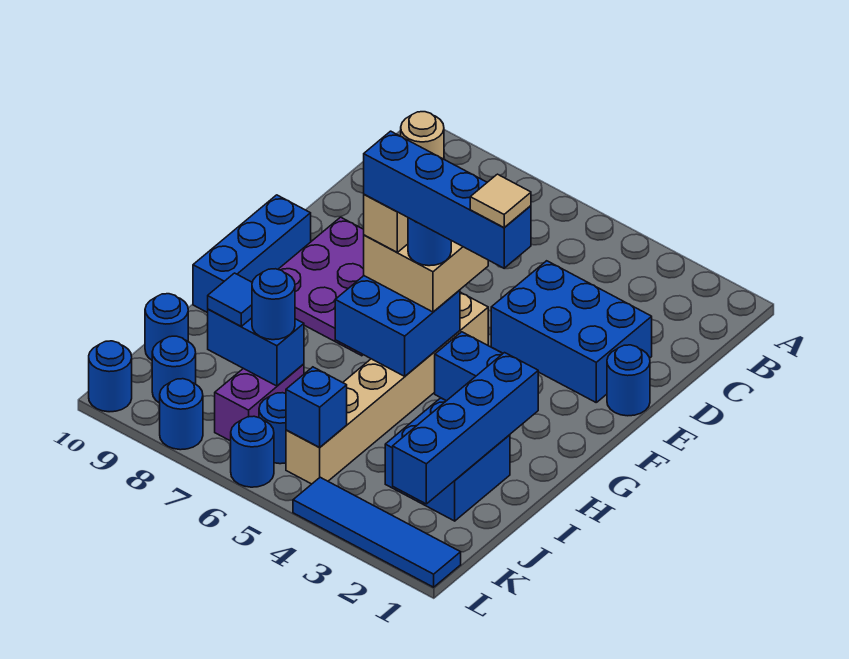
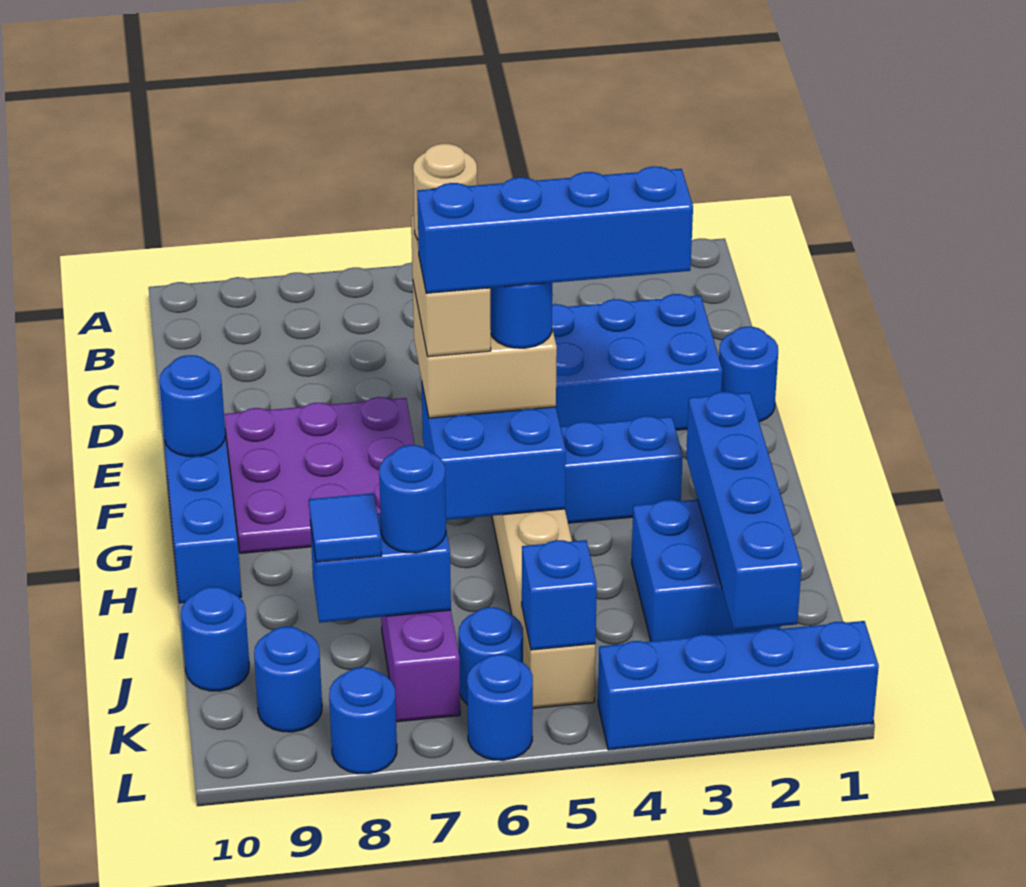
tan tile G3 level 6 -> none
blue tile L1:L4 level 1 -> blue brick L1:L4 level 1
blue round brick L10 level 1 -> blue round brick F10 level 2

